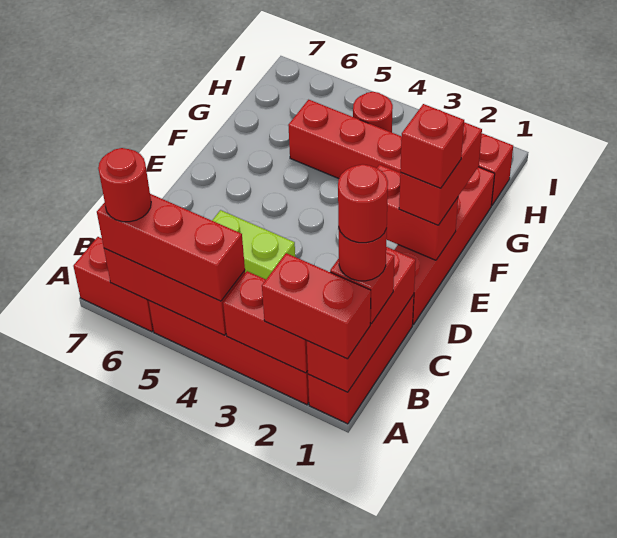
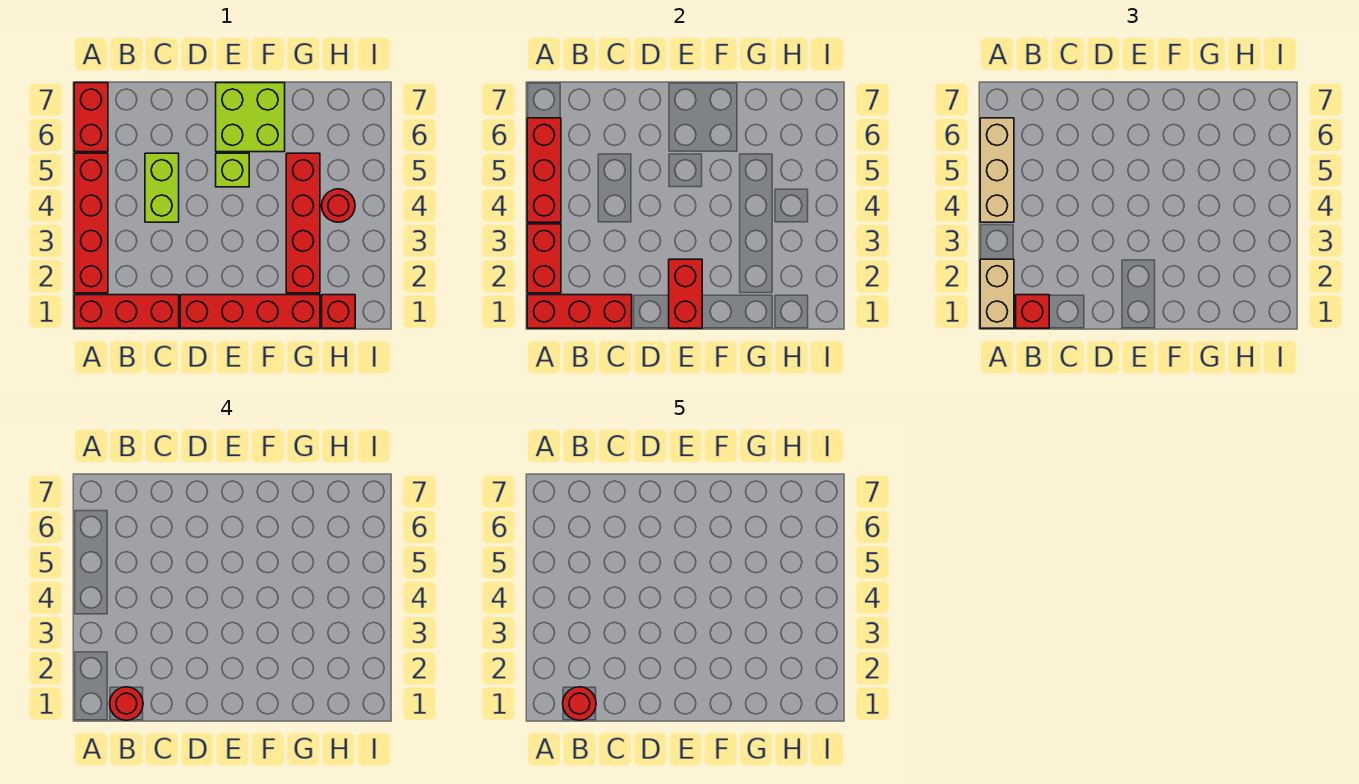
red brick A1:A2 level 3 -> tan brick A1:A2 level 3
red brick A4:A6 level 3 -> tan brick A4:A6 level 3
red round brick A6 level 4 -> none
red brick E1:F1 level 3 -> none
red brick E1 level 4 -> none
none -> lime brick E5 level 1
none -> lime brick E6:F7 level 1

